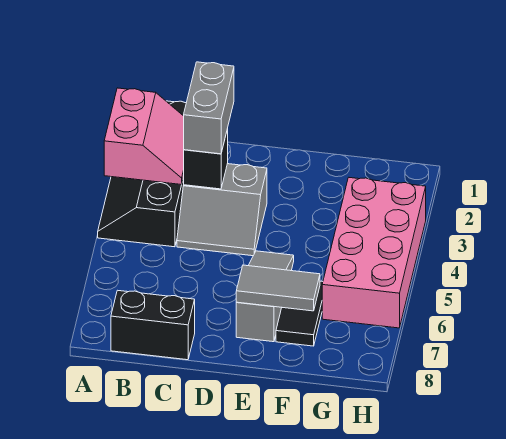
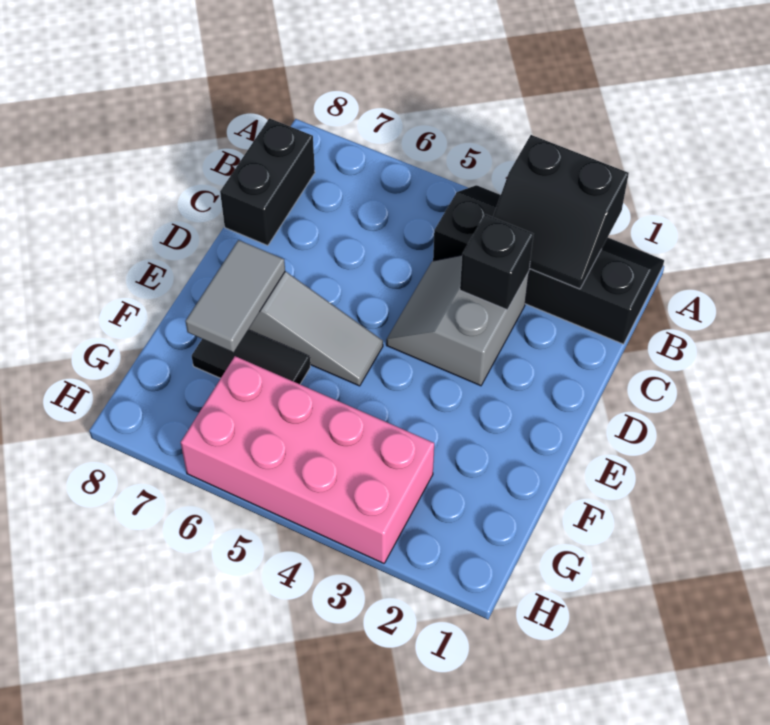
pink slope A2:B3 level 2 top A -> black slope A2:B3 level 2 top A
grey brick C2:C3 level 3 -> none

